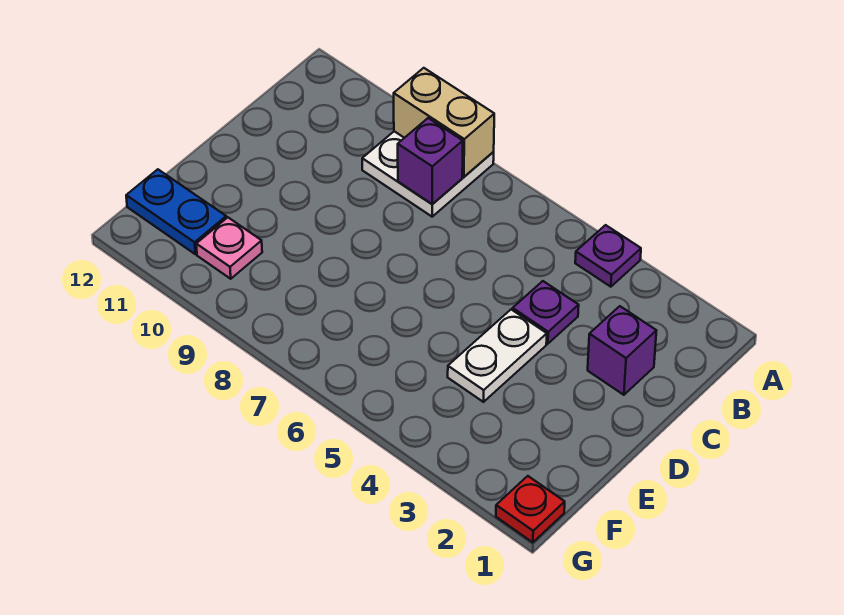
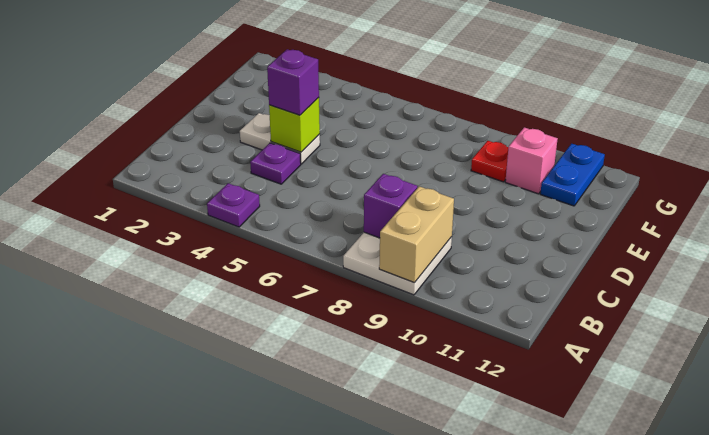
tan brick A8:A9 level 2 -> tan brick A9:B9 level 2
purple brick C2 level 1 -> purple brick D4 level 3
white plate D4:E4 level 1 -> white plate D3:D4 level 1
none -> lime brick D4 level 2
pink plate F10 level 1 -> pink brick F10 level 1
blue plate F11:F12 level 1 -> blue plate F11:G11 level 1
red plate G1 level 1 -> red plate F9 level 1

